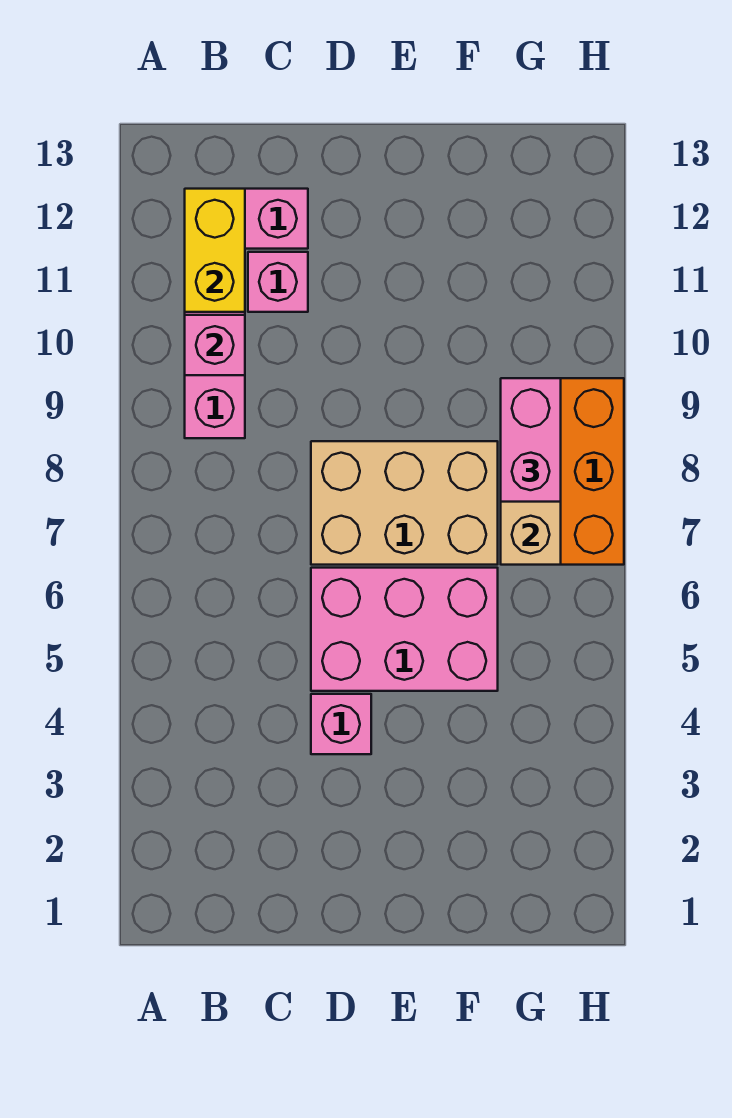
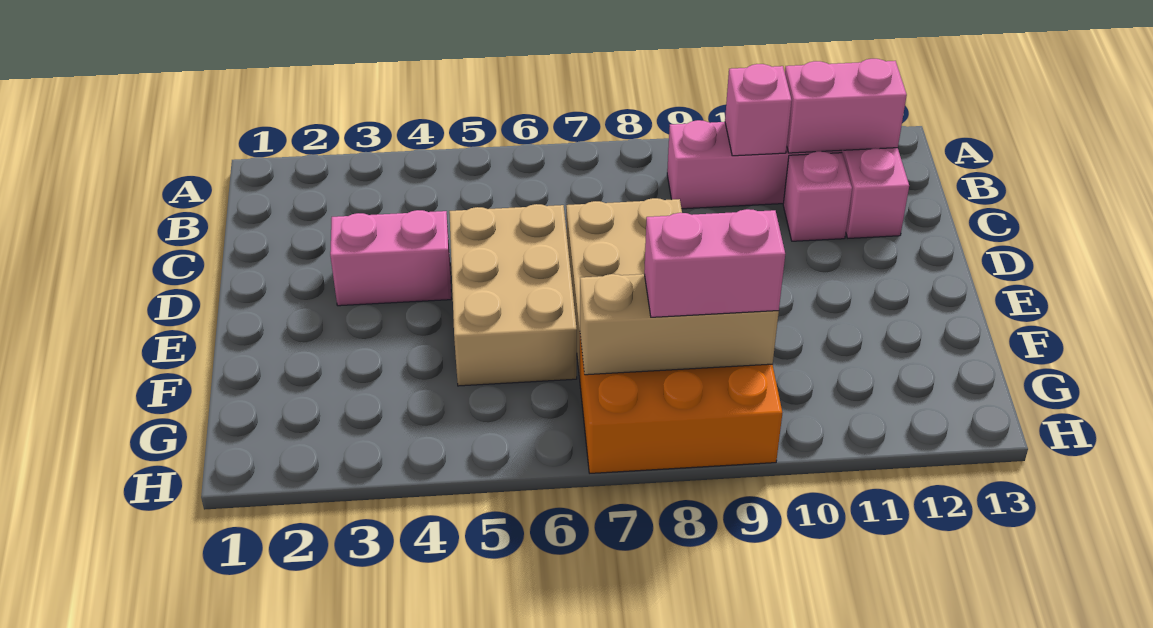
yellow brick B11:B12 level 2 -> pink brick B11:B12 level 2
pink brick D4 level 1 -> pink brick D3:D4 level 1
pink brick D5:F6 level 1 -> tan brick D5:F6 level 1

